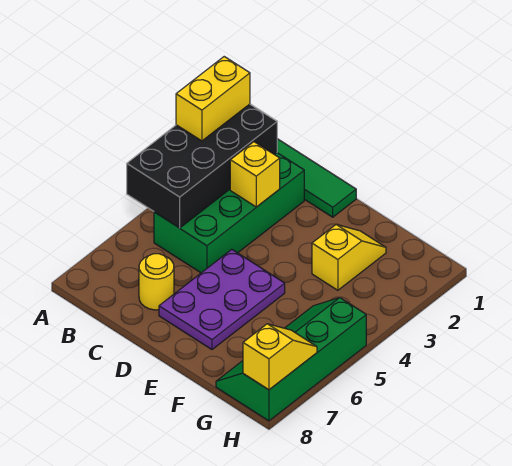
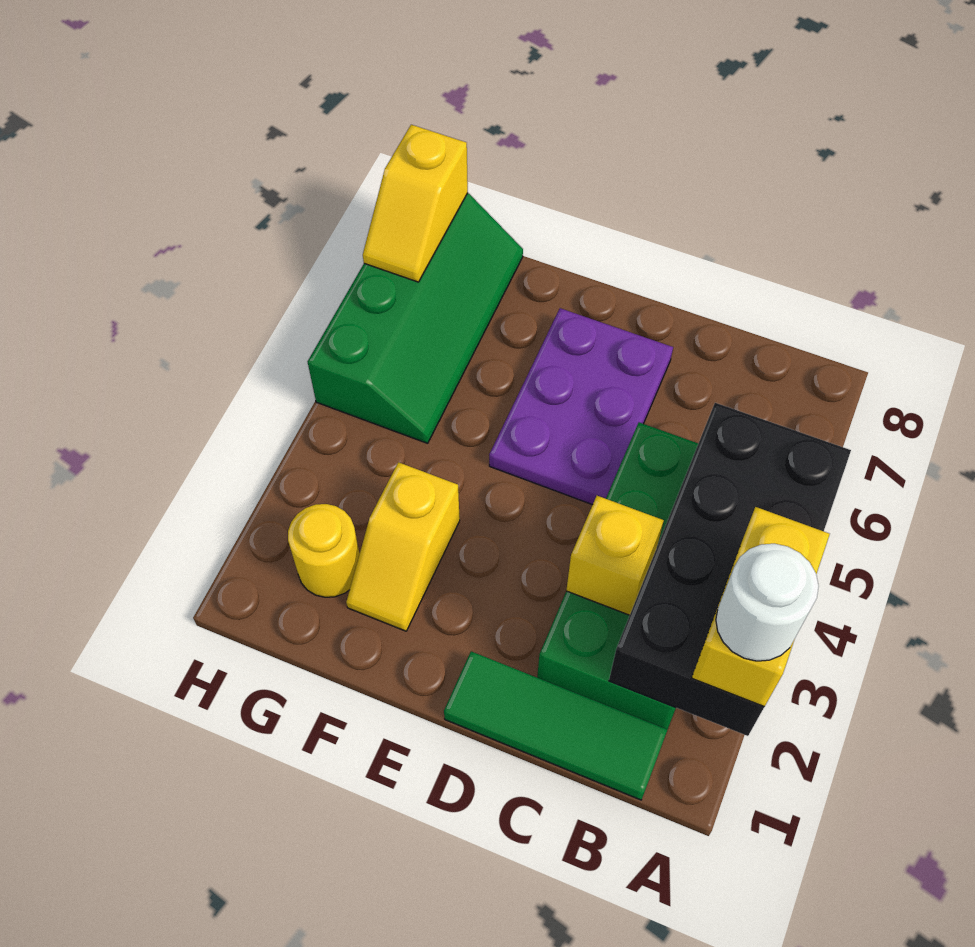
none -> white round brick A2 level 4
yellow round brick C7 level 1 -> yellow round brick G2 level 1

